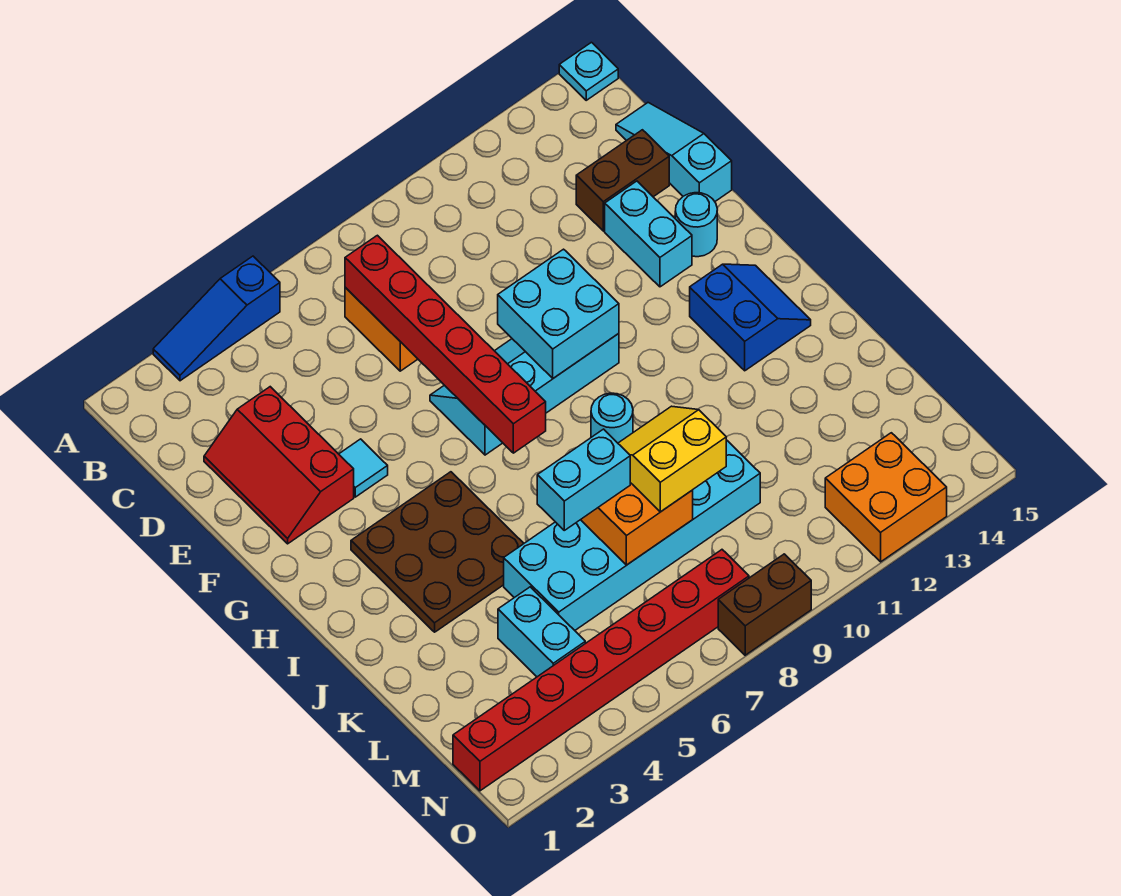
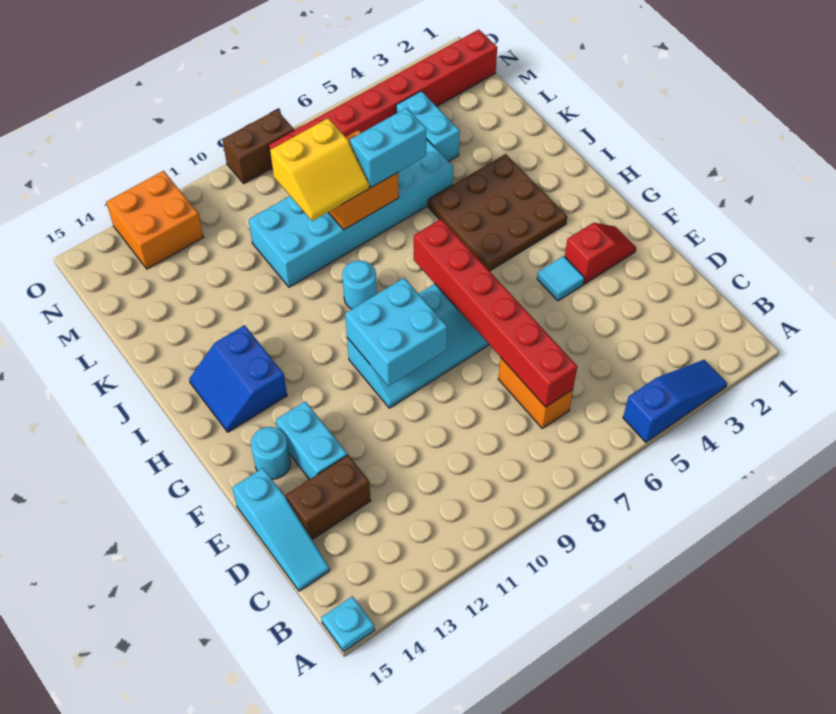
red slope D2:F3 level 1 top 3 -> red slope F2:F3 level 1 top 3

